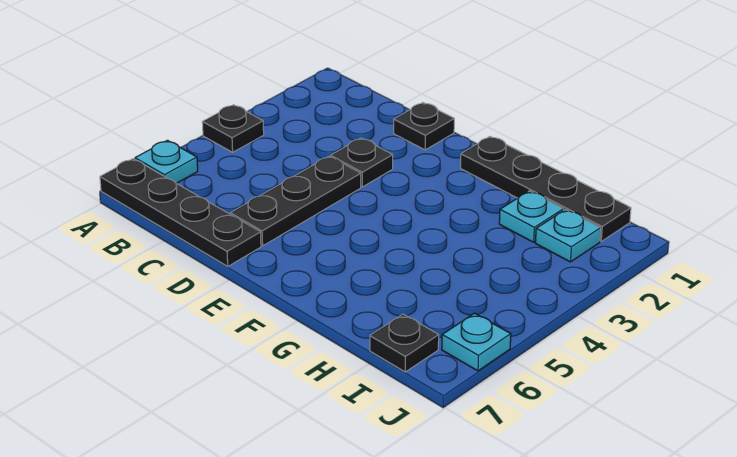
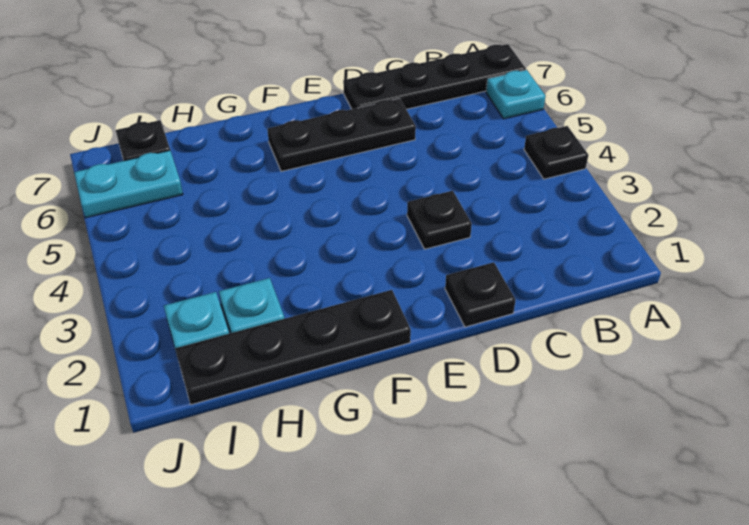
black plate D4:D6 level 1 -> black plate D6:F6 level 1
cyan plate J6 level 1 -> cyan plate I6:J6 level 1

